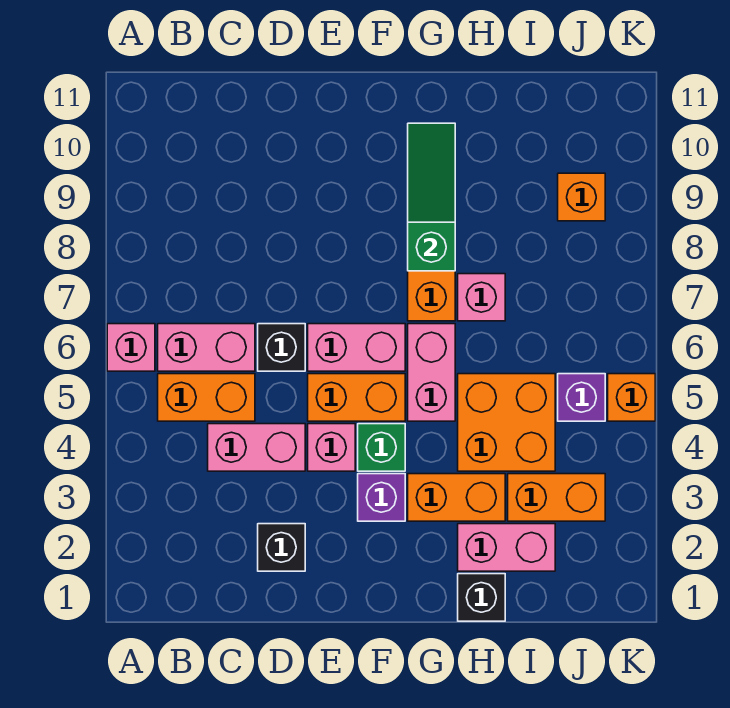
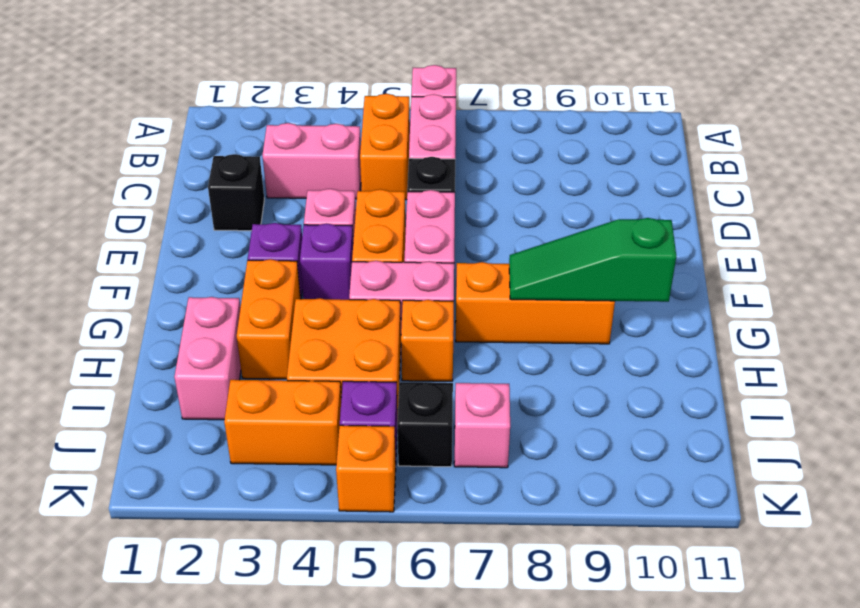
pink brick C4:D4 level 1 -> pink brick C3:C4 level 1
green brick F4 level 1 -> purple brick F4 level 1
green slope G8:G10 level 2 top 8 -> green slope G8:G10 level 2 top 10
black brick H1 level 1 -> black brick J6 level 1
pink brick H7 level 1 -> pink brick J7 level 1
orange brick I3:J3 level 1 -> orange brick J3:J4 level 1
orange brick J9 level 1 -> orange brick H6 level 1

